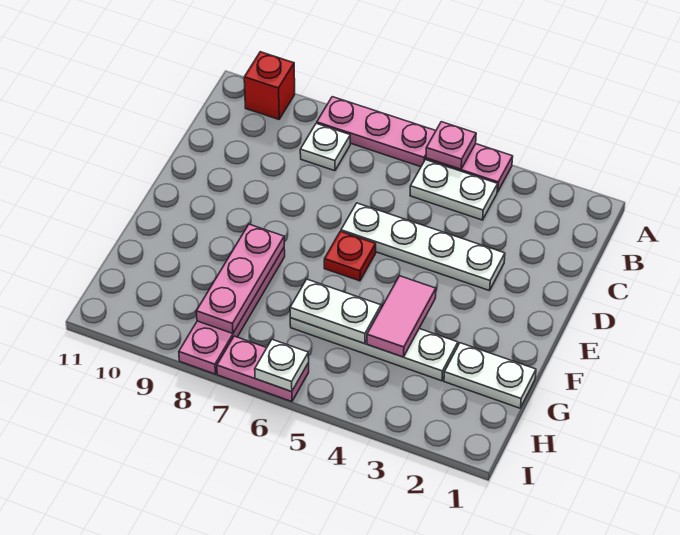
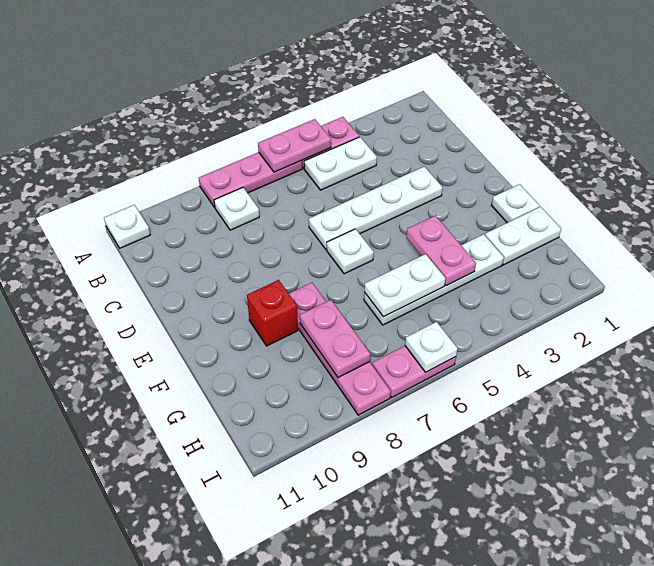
pink plate A5 level 2 -> pink plate A5:A6 level 2
red brick A10 level 1 -> red brick F9 level 1
none -> white plate A11 level 1
red plate E6 level 1 -> white plate E6 level 1
none -> white plate F1 level 1
pink tile F4:G4 level 2 -> pink plate F4:G4 level 2
pink plate F8:H8 level 2 -> pink plate G8:H8 level 2

